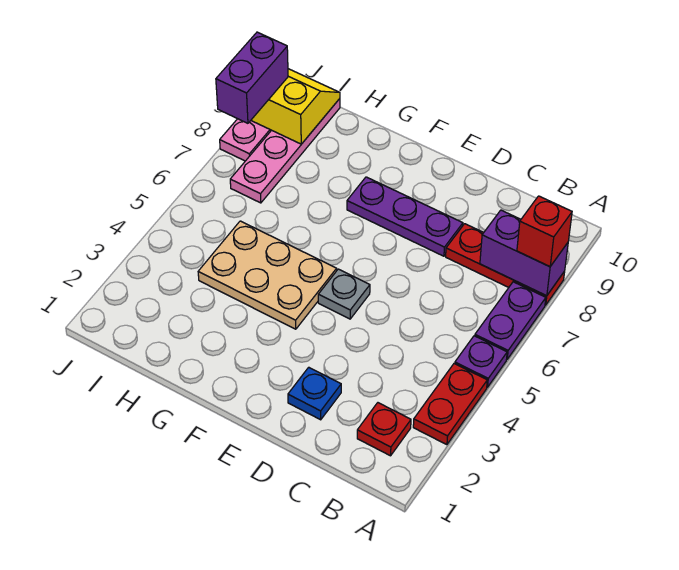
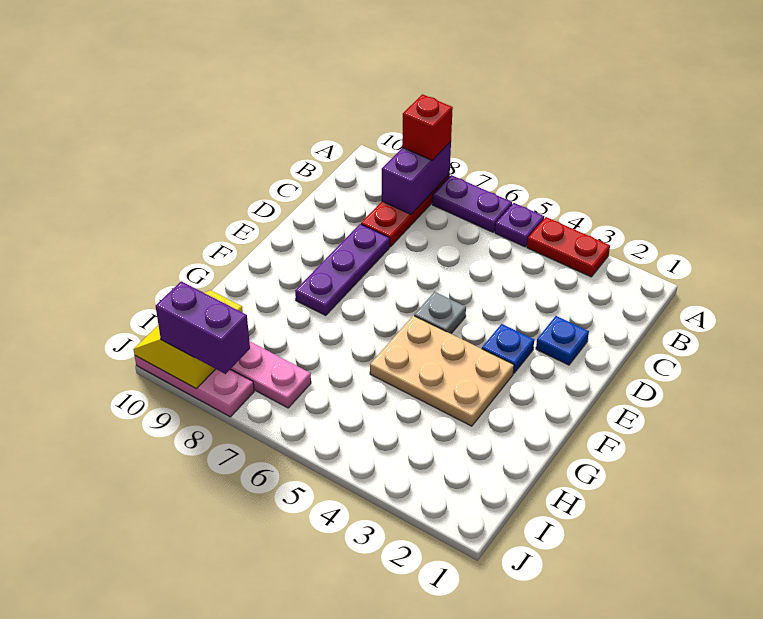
red plate B2 level 1 -> none
none -> blue plate E3 level 1
tan plate F4:H5 level 1 -> tan plate F3:G5 level 1

